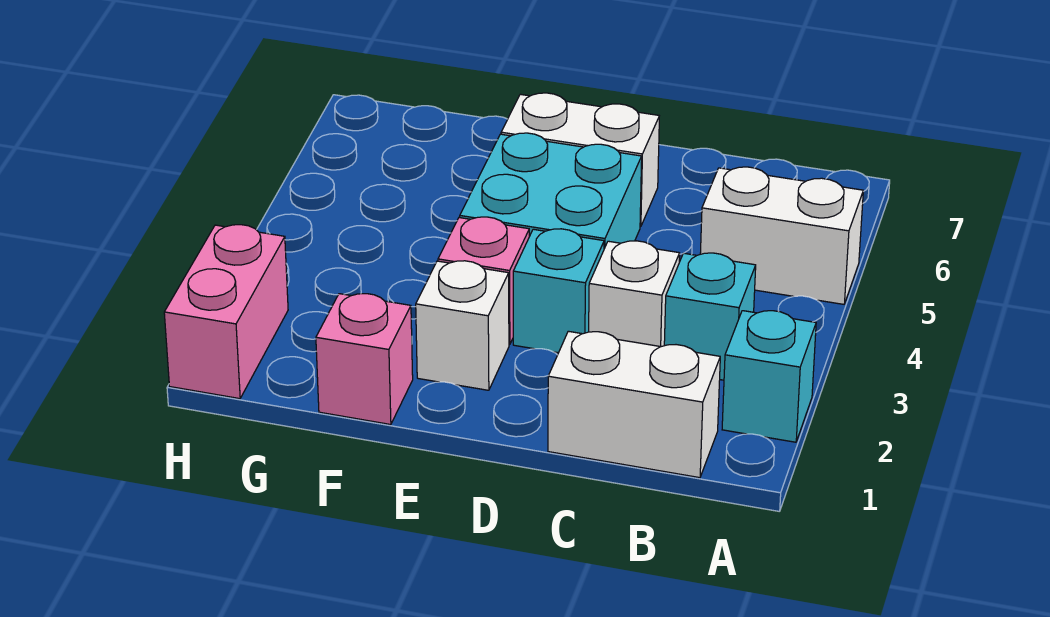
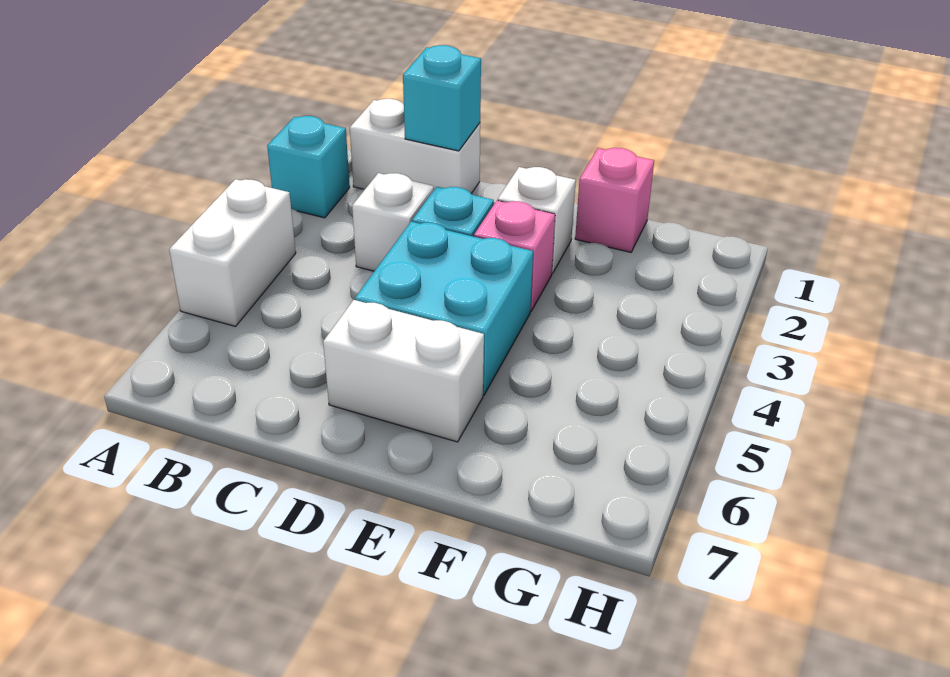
white brick A5:B5 level 1 -> white brick A4:A5 level 1
cyan brick B3 level 1 -> cyan brick C1 level 2
pink brick H1:H2 level 1 -> none

